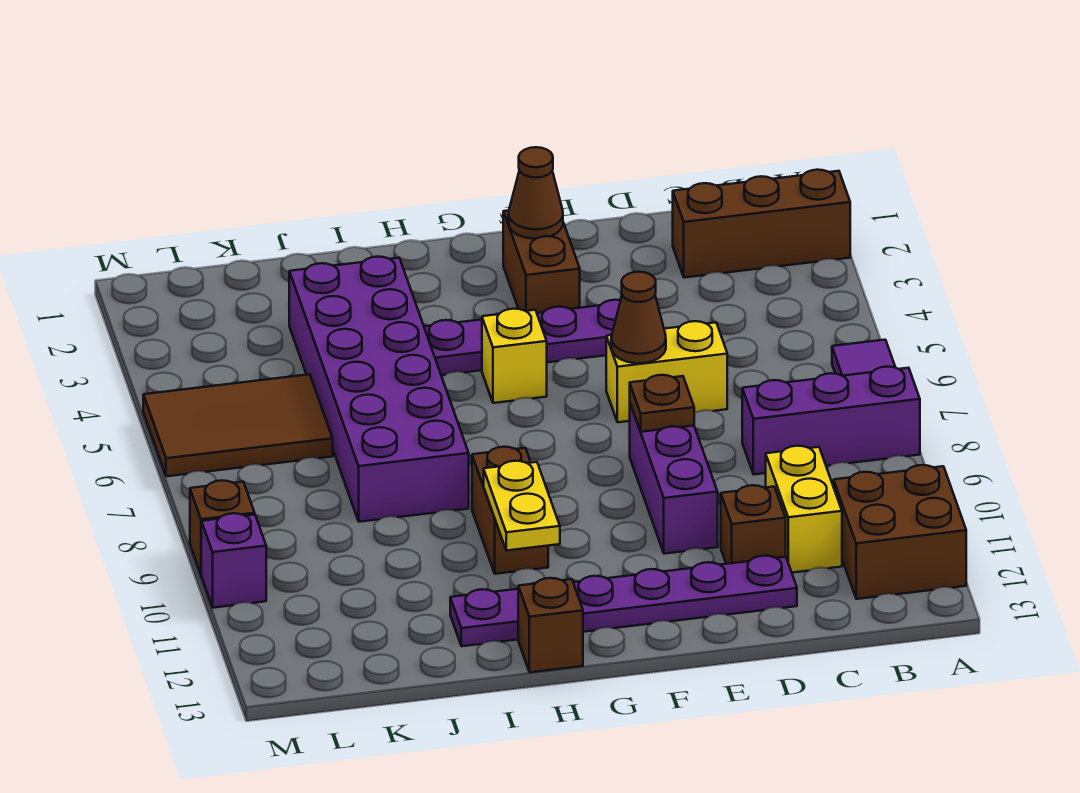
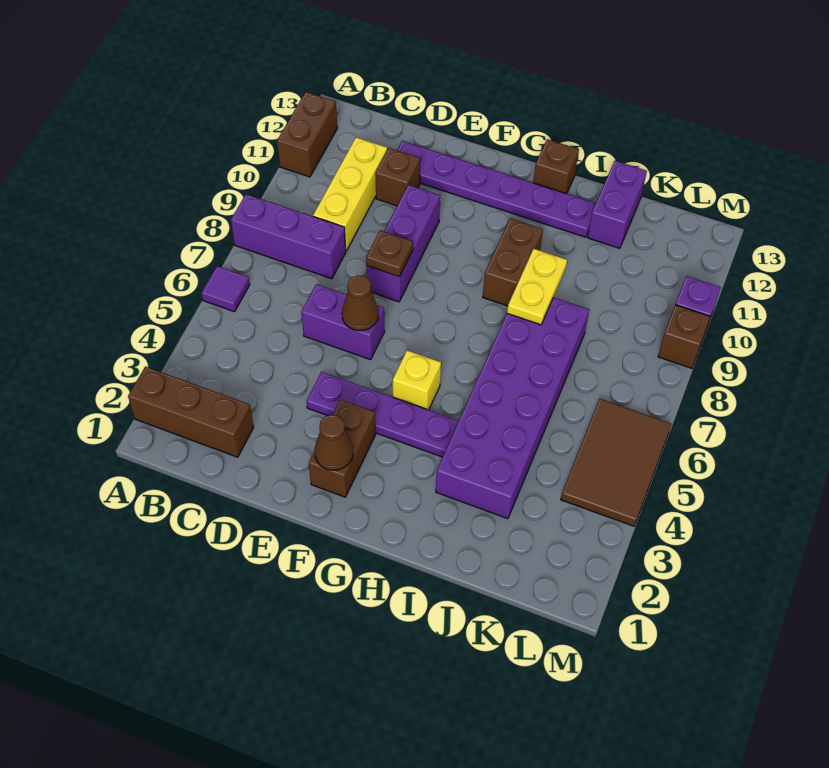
brown brick A11:B12 level 1 -> brown brick A11:A12 level 1
yellow brick C10:C11 level 1 -> yellow brick C9:C11 level 1
yellow brick D6:E6 level 1 -> purple brick D6:E6 level 1
yellow plate H10:H11 level 2 -> yellow plate I8:I9 level 2
none -> purple brick J12:J13 level 1
brown tile K5:M6 level 1 -> brown tile L4:M6 level 1

